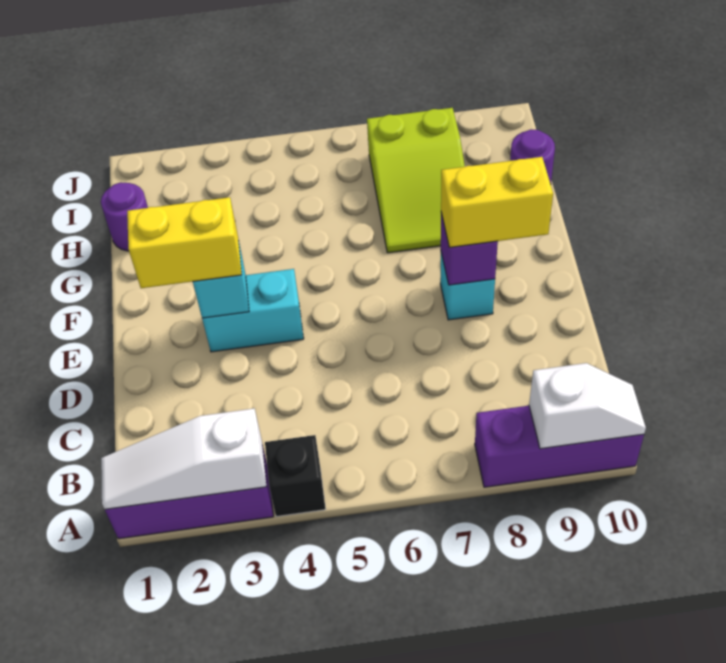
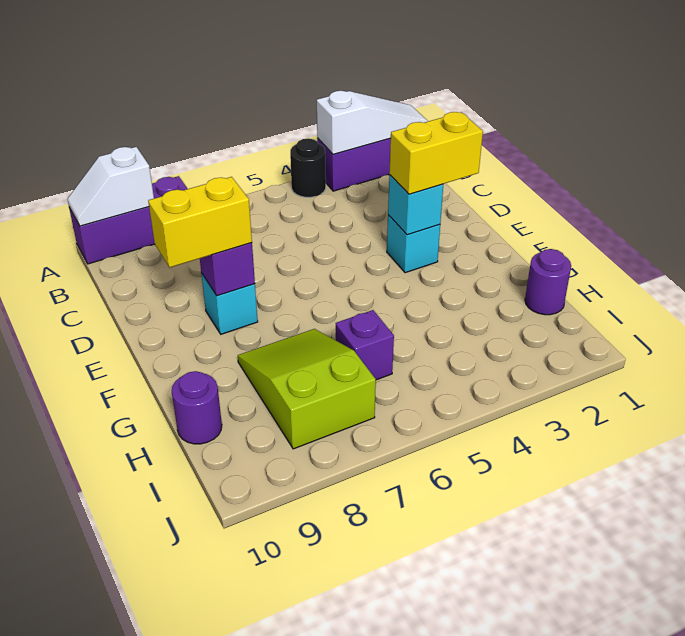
black brick A4 level 1 -> black round brick A4 level 1
cyan brick E3:E4 level 1 -> cyan brick E3 level 1
none -> purple brick H6 level 1

